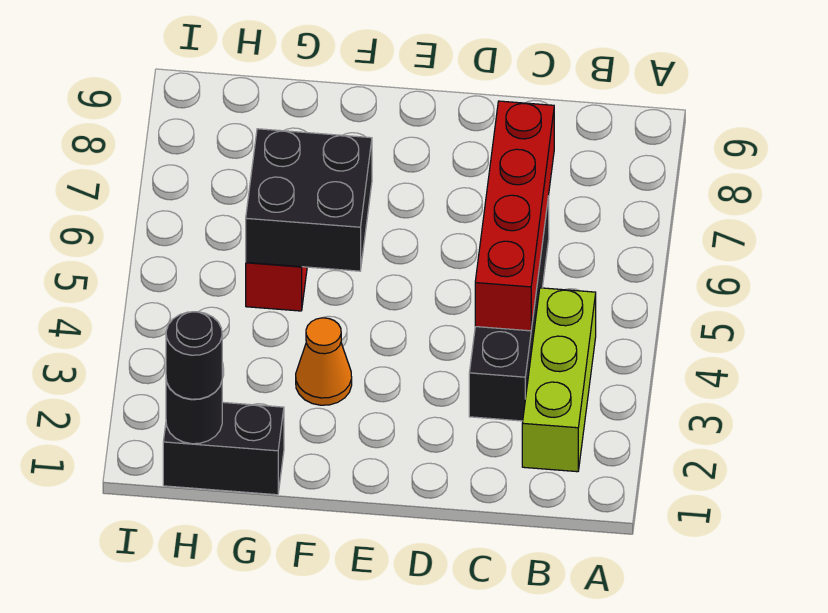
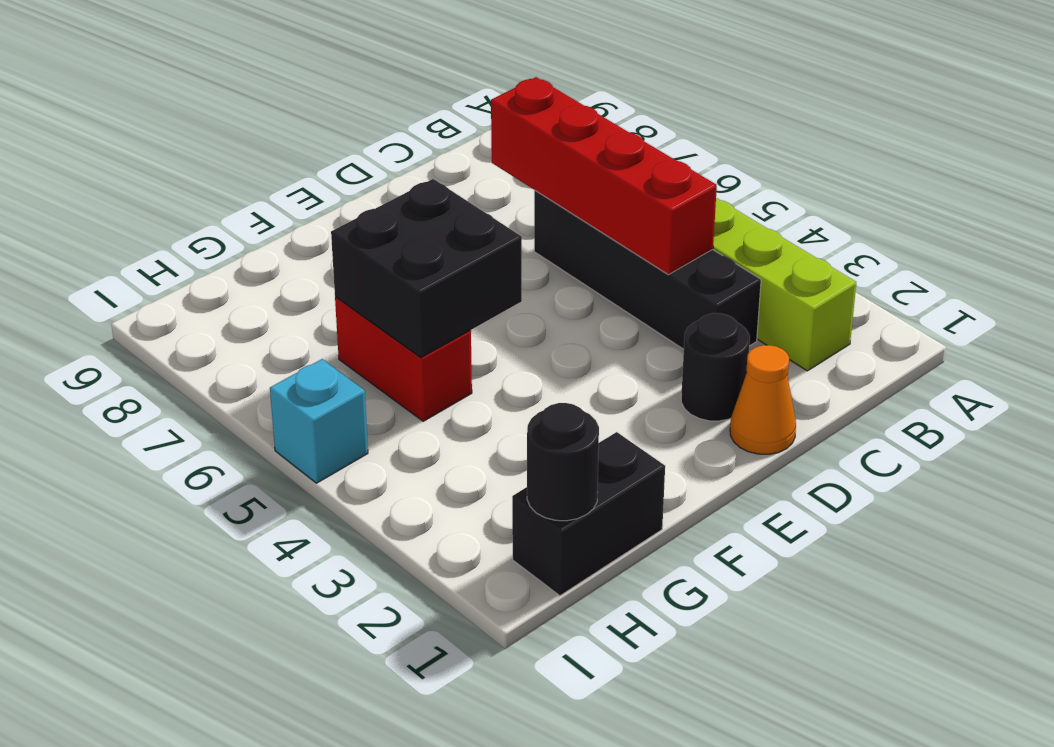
orange cone F3 level 1 -> orange cone D1 level 1
black round brick H1 level 3 -> black round brick D2 level 1
none -> cyan brick I5 level 1

